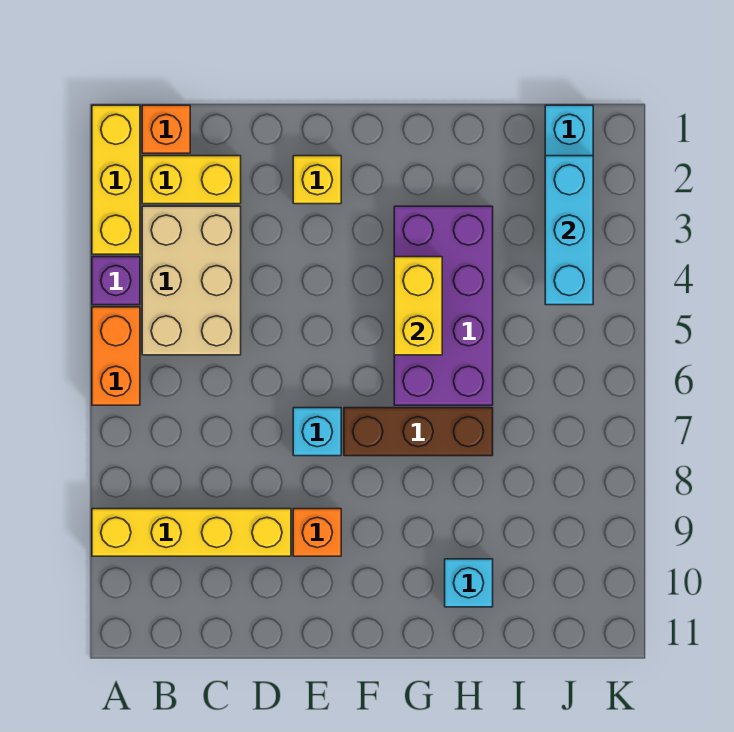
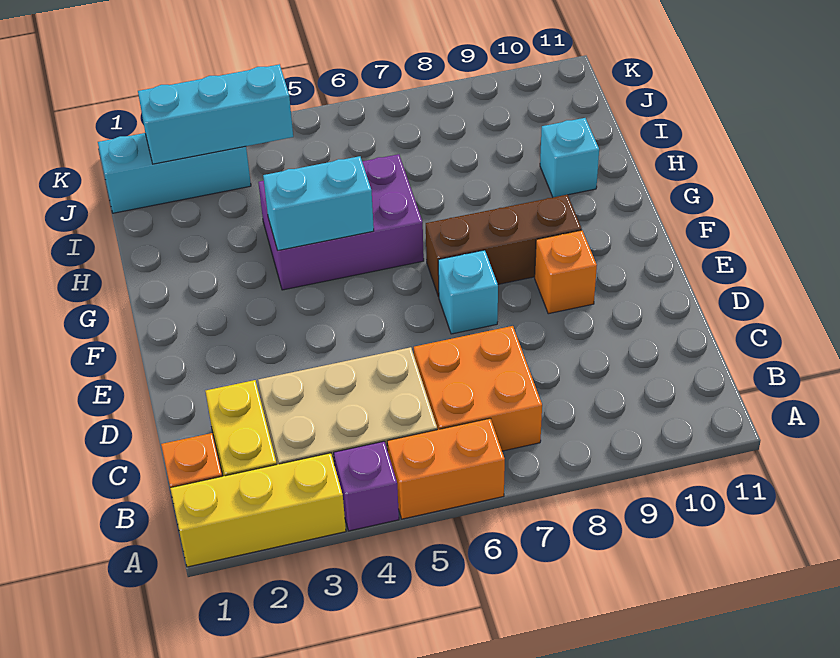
yellow brick A9:D9 level 1 -> none
none -> orange brick B6:C7 level 1
yellow brick E2 level 1 -> none
brown brick F7:H7 level 1 -> brown brick F7:F9 level 1
purple brick G3:H6 level 1 -> purple brick G4:H6 level 1
yellow brick G4:G5 level 2 -> cyan brick G4:G5 level 2

